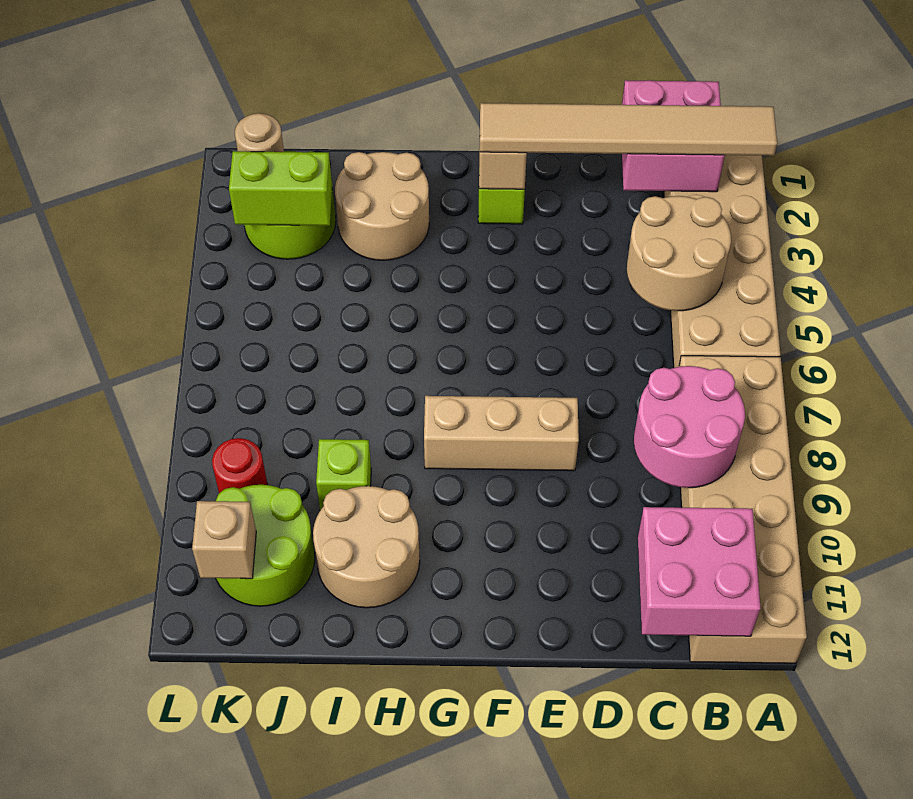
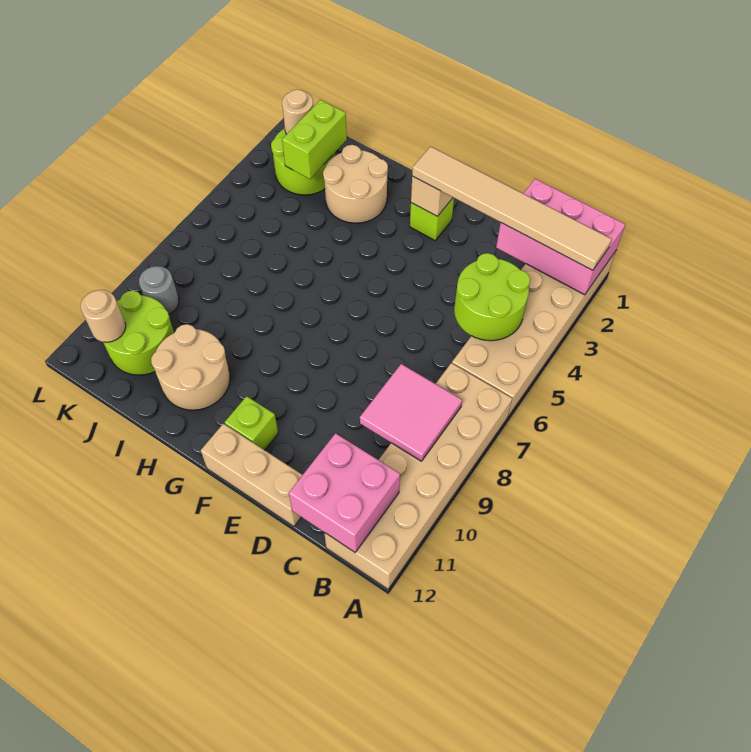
pink brick B1:C2 level 2 -> pink brick A1:C2 level 2
tan round brick B4:C5 level 2 -> lime round brick B4:C5 level 2
pink round brick B8:C9 level 2 -> pink tile B8:C9 level 2
tan brick E8:G8 level 1 -> tan brick D12:F12 level 1
lime brick I9 level 1 -> lime brick F11 level 1
lime brick J3:K3 level 2 -> lime brick J2:J3 level 2
red round brick K9 level 1 -> grey round brick K9 level 1
tan brick K11 level 2 -> tan round brick K11 level 2

